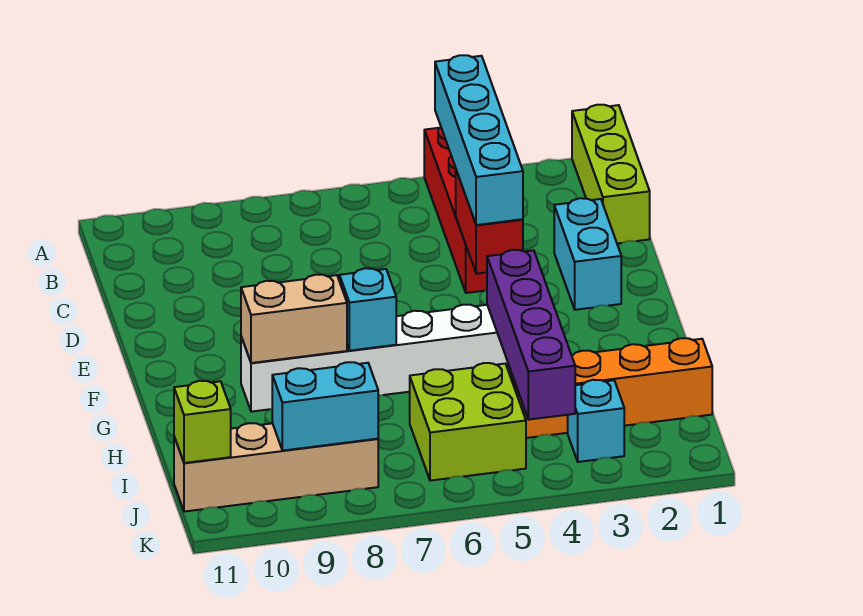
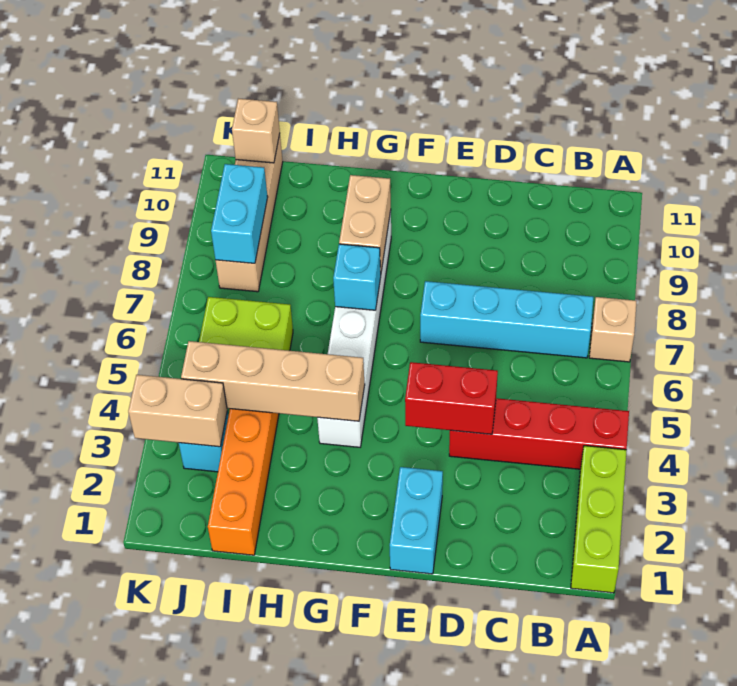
lime brick A1:C1 level 1 -> lime brick A1:A3 level 1
none -> tan brick A7 level 1
cyan brick B4:E4 level 3 -> cyan brick B7:E7 level 1
cyan brick D2:E2 level 1 -> cyan brick E1:E2 level 1
purple brick G4:J4 level 2 -> tan brick G4:J4 level 2
none -> tan brick J3:K3 level 2
lime brick J11 level 2 -> tan brick J11 level 2

